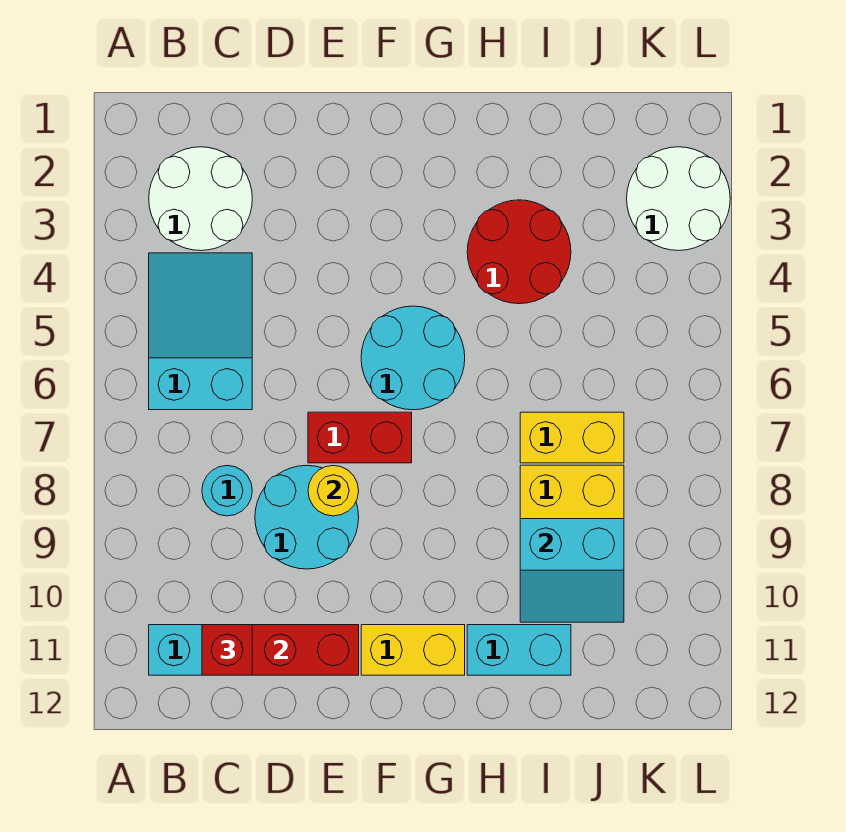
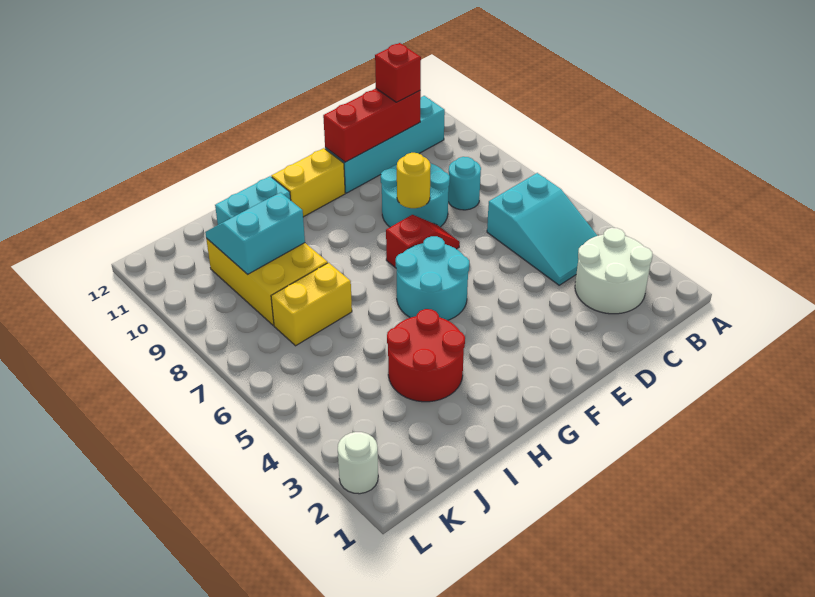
red brick E7:F7 level 1 -> red slope E7:F7 level 1 top F
white round brick K2:L3 level 1 -> white round brick L2 level 1

